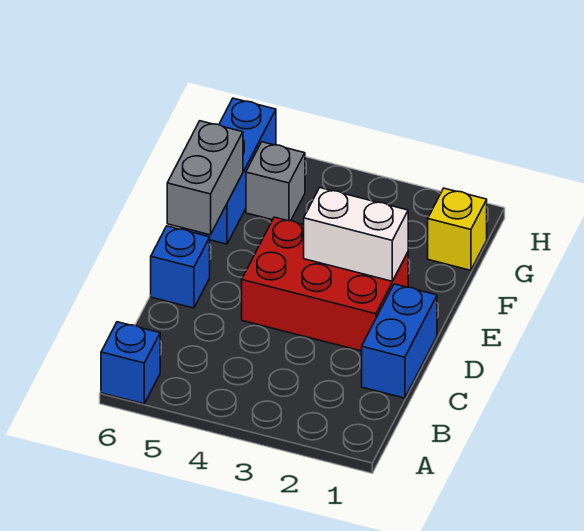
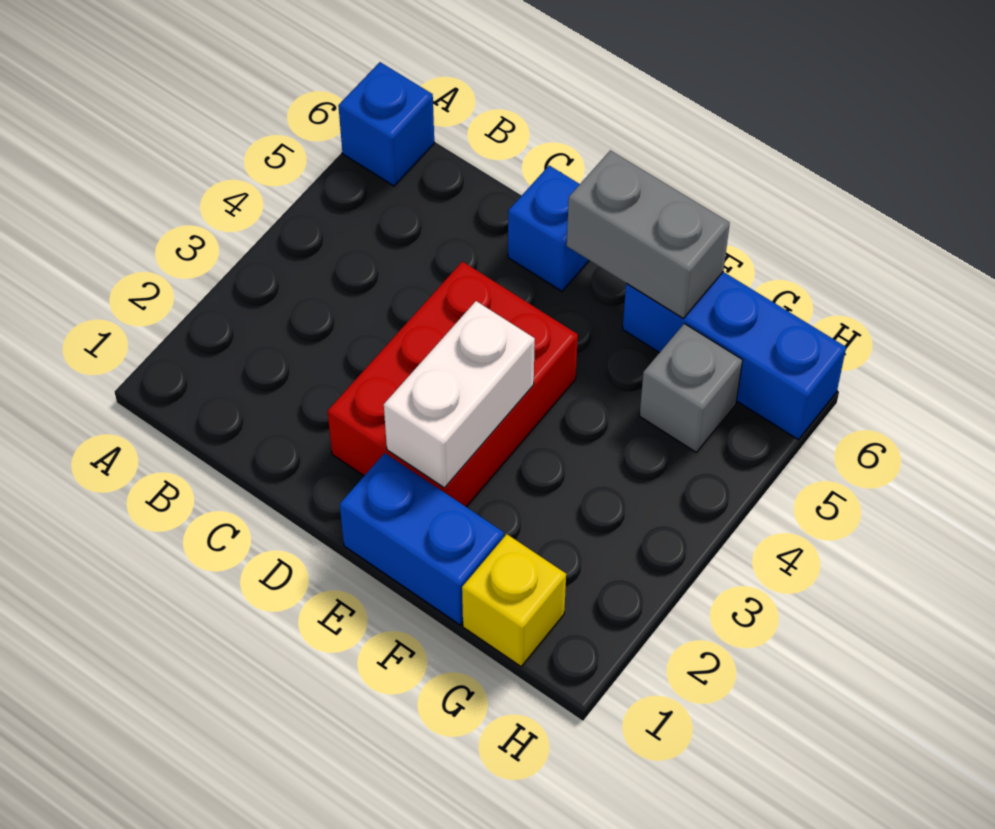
blue brick C1:D1 level 1 -> blue brick E1:F1 level 1

